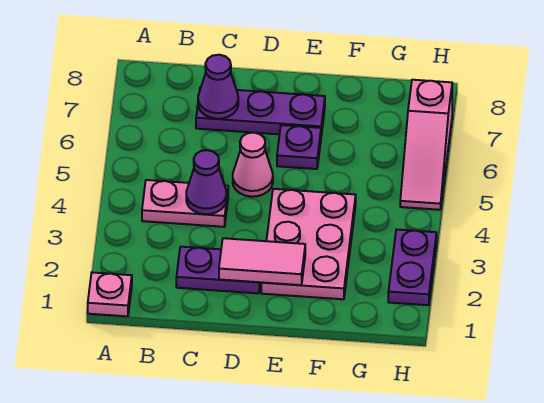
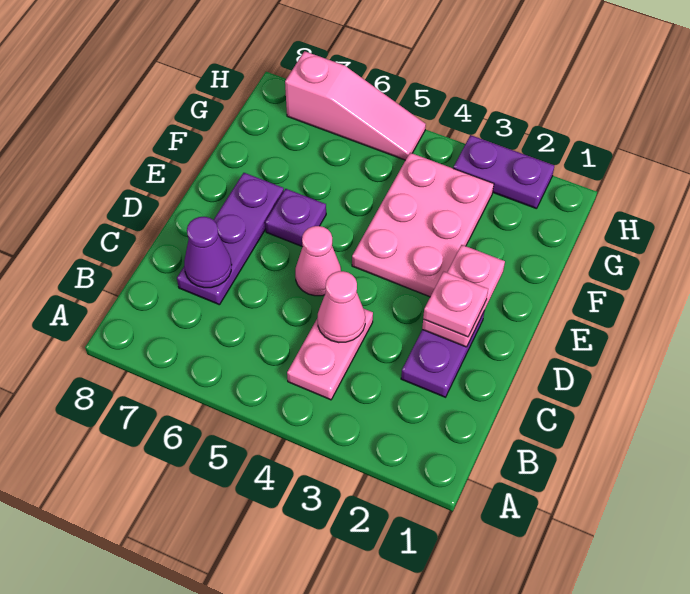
pink plate A1 level 1 -> pink plate D2 level 3
purple cone C4 level 2 -> pink cone C4 level 2
pink tile D2:E2 level 2 -> pink plate D2:E2 level 2
pink plate E2:F4 level 1 -> pink plate E3:G4 level 1

